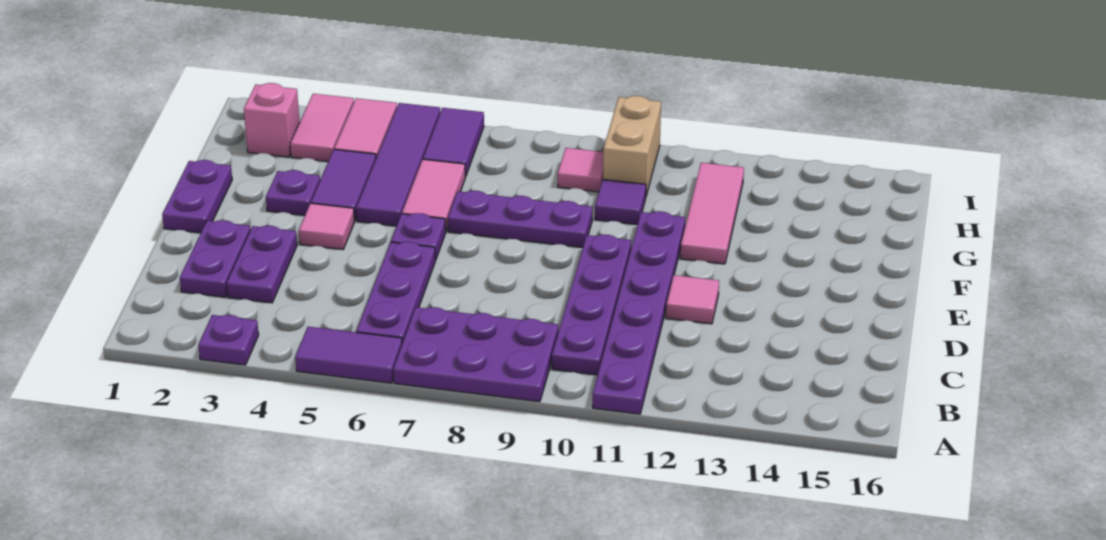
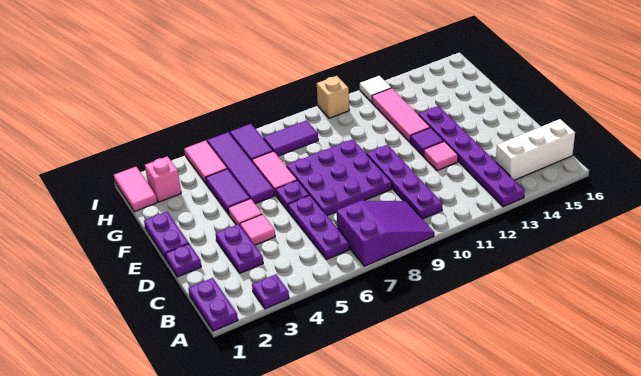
purple tile A5:A6 level 1 -> purple tile H7:H8 level 1
purple plate A7:B9 level 1 -> purple slope A7:B9 level 1 top 7
purple plate A11:F11 level 1 -> purple plate A13:F13 level 1
none -> white brick B14:B16 level 1
purple plate C2:D2 level 1 -> purple plate A1:B1 level 1
purple plate F3 level 1 -> purple plate D1 level 1
purple plate F7:F9 level 1 -> purple plate D7:F9 level 1
purple tile G10 level 1 -> purple tile E12 level 1
pink tile H3:I3 level 1 -> pink tile H1:I1 level 1
pink tile H9 level 1 -> pink tile D4 level 1
tan brick H10:I10 level 1 -> tan brick I10 level 1
none -> white tile I12 level 1

